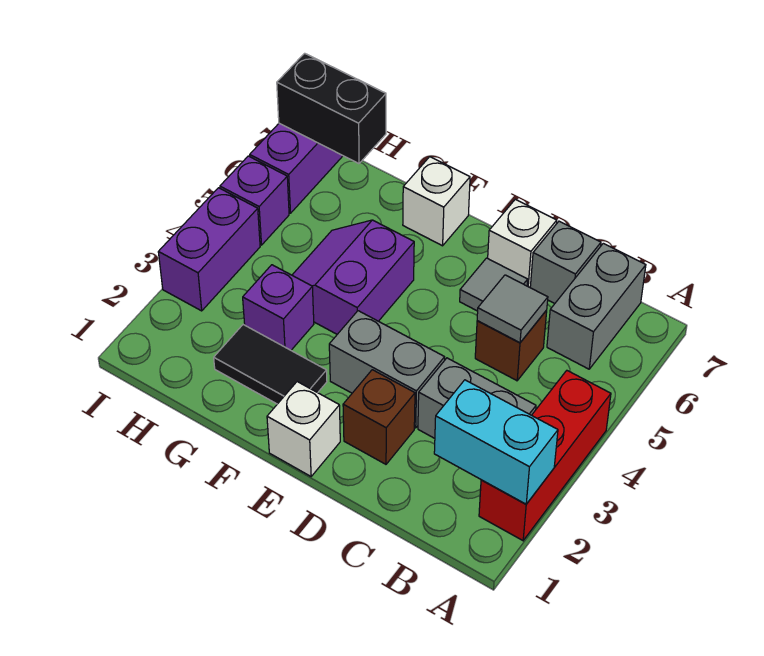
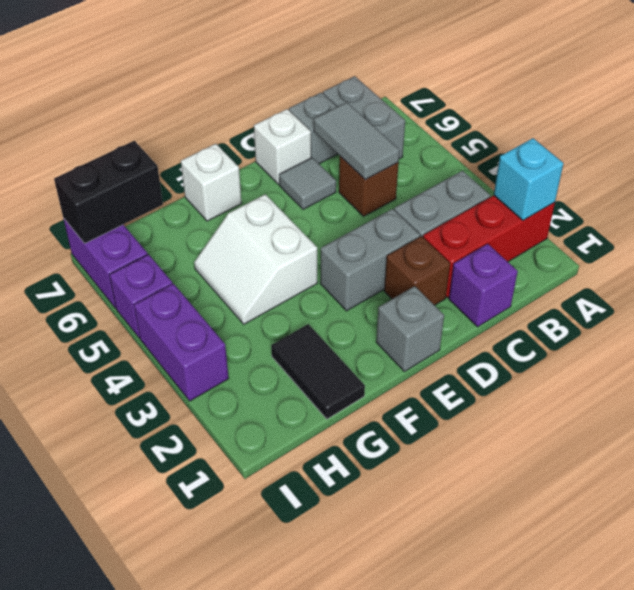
red brick A2:A4 level 1 -> red brick A2:C2 level 1
cyan brick A2:B2 level 2 -> cyan brick A2 level 2
grey tile C5 level 2 -> grey tile C5:C6 level 2
white brick E1 level 1 -> grey brick E1 level 1
black tile F2:G2 level 1 -> black tile G1:G2 level 1
purple slope F4:G5 level 1 top F -> white slope F4:G5 level 1 top F
purple brick G3 level 1 -> purple brick C1 level 1

